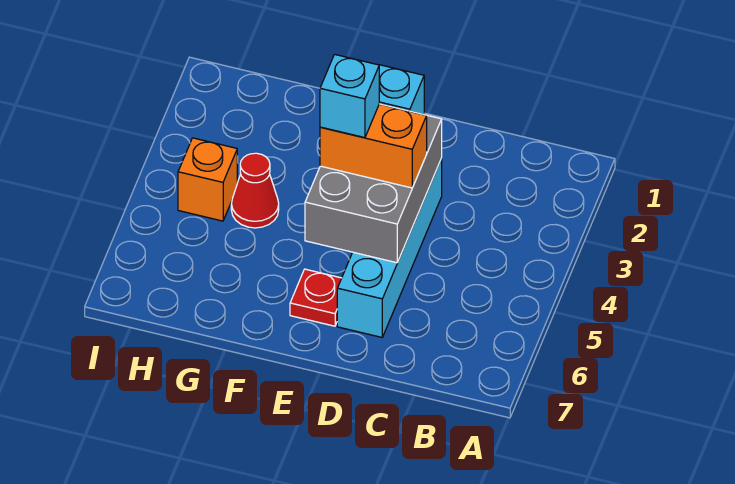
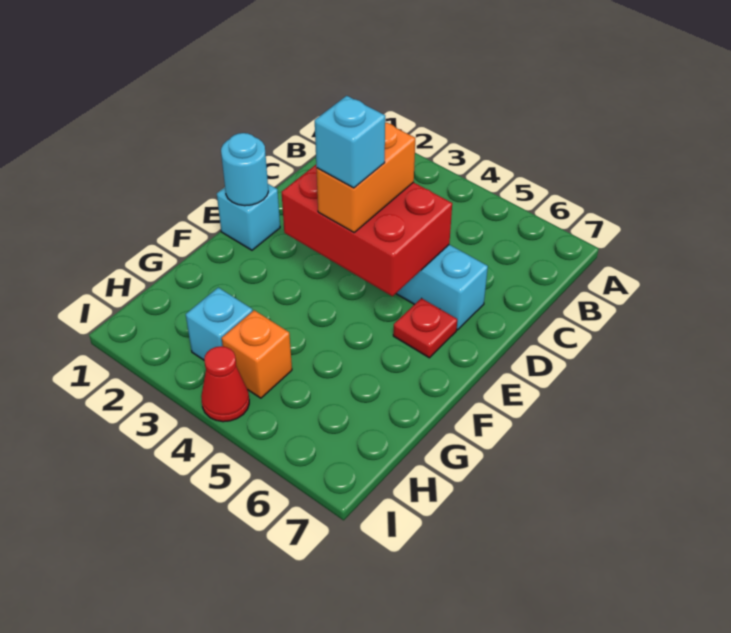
grey brick D3:E5 level 2 -> red brick D3:E5 level 2
none -> cyan round brick E1 level 2
red cone G4 level 1 -> red cone I4 level 1
none -> cyan brick H3 level 1

